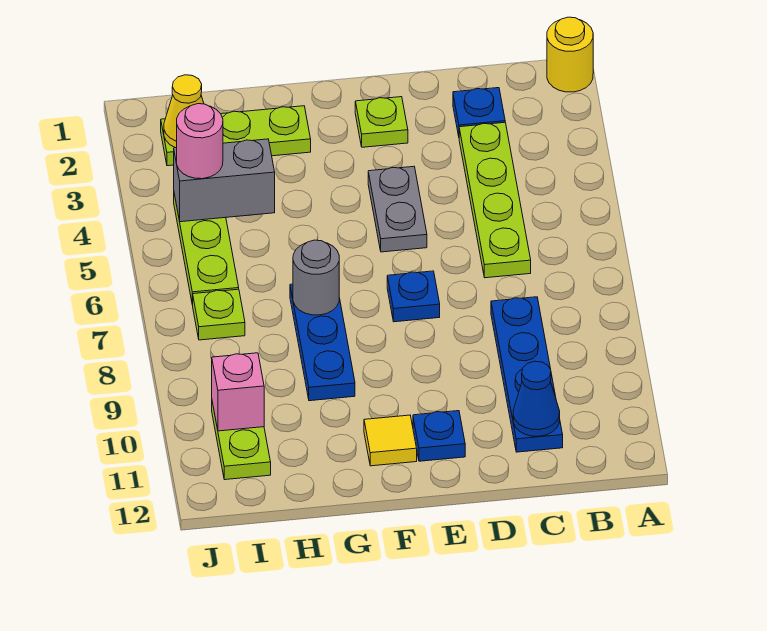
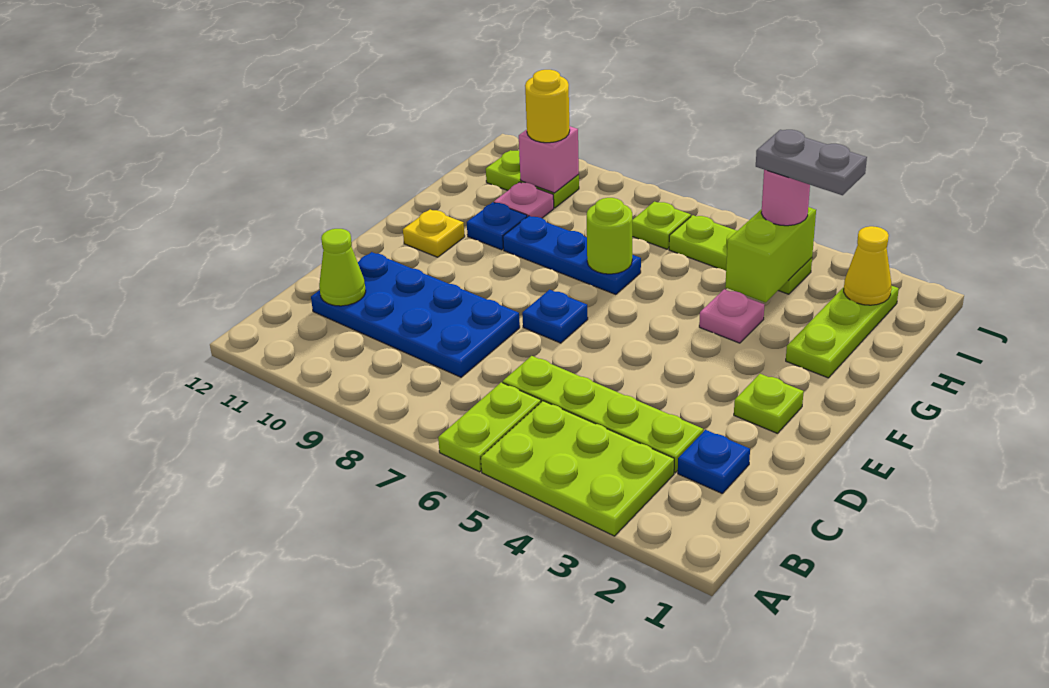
yellow round brick A1 level 1 -> yellow round brick I10 level 3
none -> lime plate A3:B5 level 1
none -> lime plate A6:B6 level 1
blue plate C8:C11 level 1 -> blue plate C8:D11 level 1
blue cone C11 level 2 -> lime cone C11 level 2
grey plate E4:E5 level 1 -> grey plate I3:I4 level 4
blue plate E11 level 1 -> blue plate G10 level 1
yellow tile F11 level 1 -> yellow plate F11 level 1
none -> pink plate G4 level 1
grey round brick G7 level 2 -> lime round brick G7 level 2
grey brick H4:I4 level 2 -> lime brick H4:I4 level 2
none -> pink plate H10 level 1

